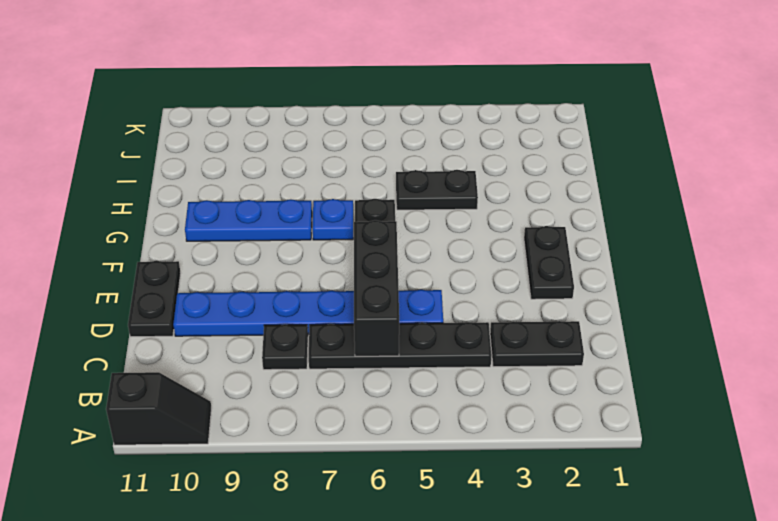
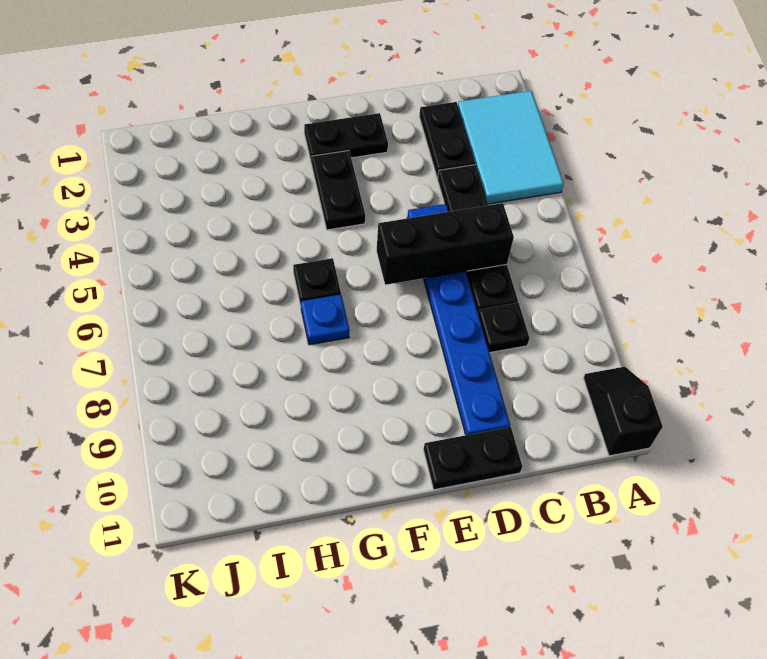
none -> cyan tile A2:B4 level 1
blue plate G8:G10 level 1 -> none
black plate H4:H5 level 1 -> black plate F3:F4 level 1

